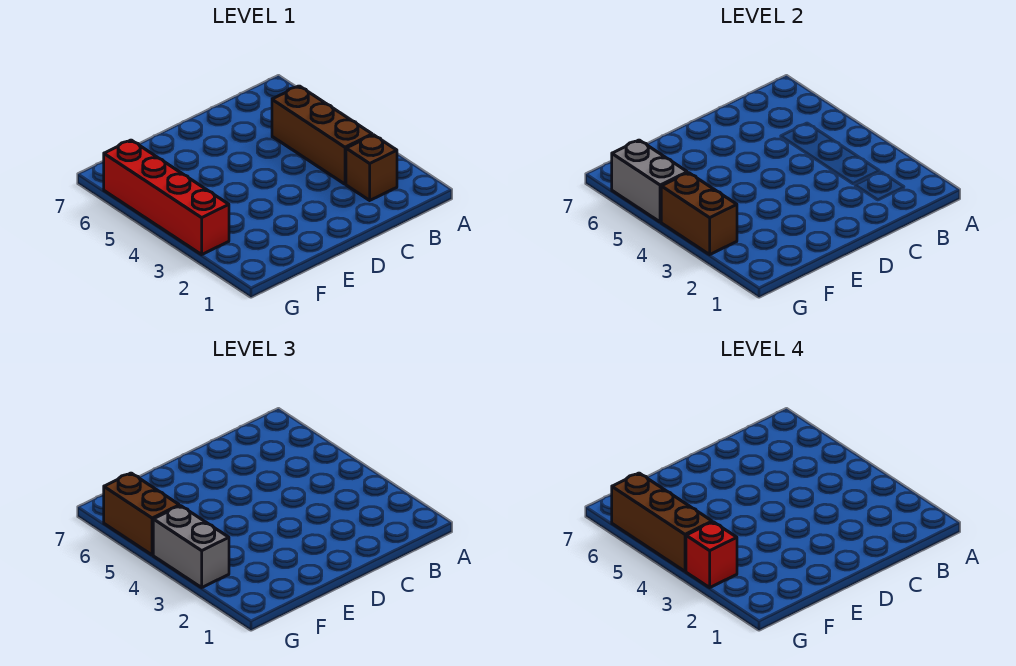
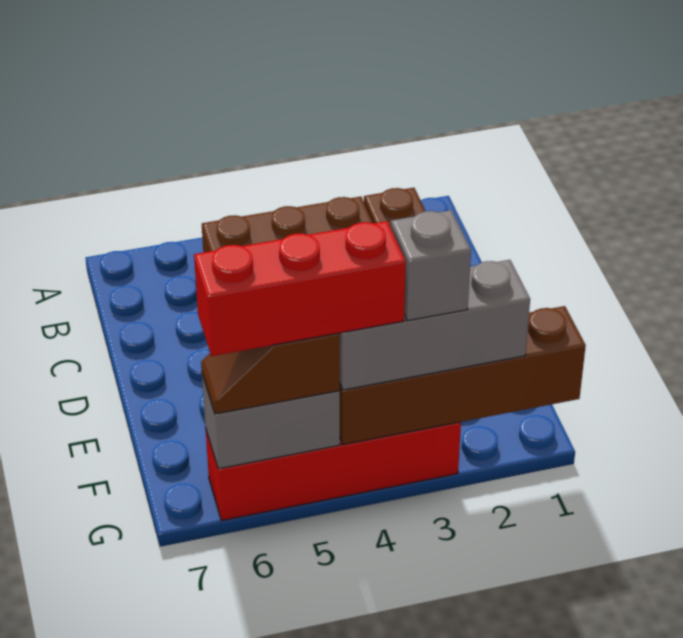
brown brick G3:G4 level 2 -> brown brick G1:G4 level 2
grey brick G3:G4 level 3 -> grey brick G2:G4 level 3
red brick G3 level 4 -> grey brick G3 level 4
brown brick G4:G6 level 4 -> red brick G4:G6 level 4
brown brick G5:G6 level 3 -> brown slope G5:G6 level 3 top 5

